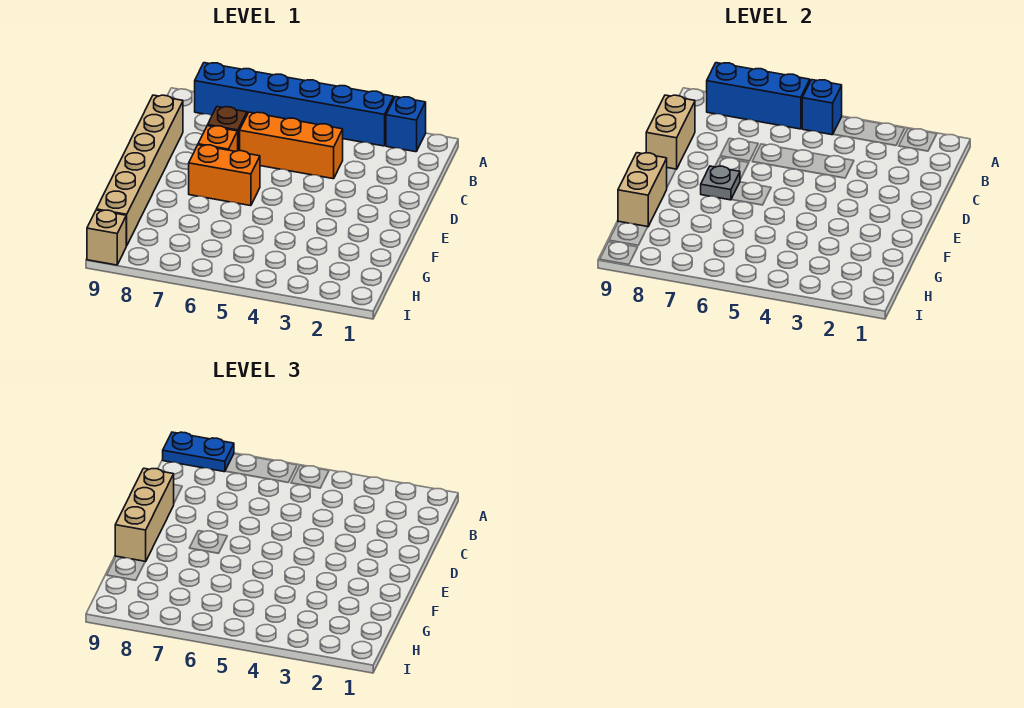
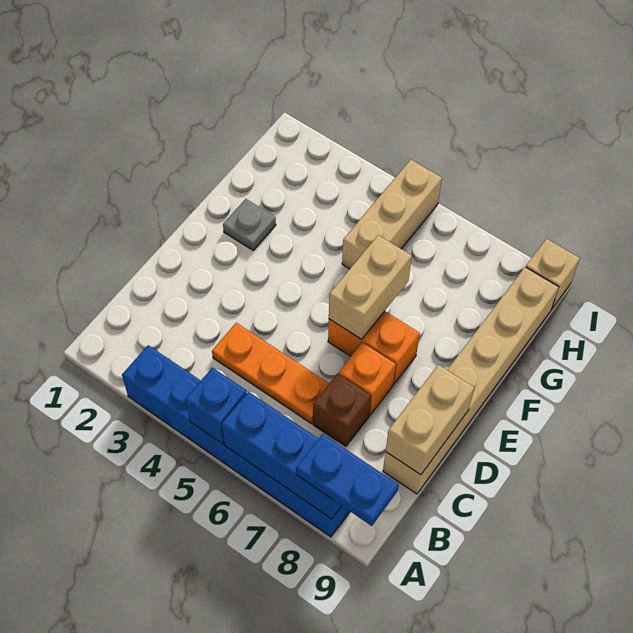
blue brick A2 level 1 -> none
orange brick C4:C6 level 1 -> orange plate C4:C6 level 1
tan brick D9:F9 level 3 -> tan brick G5:I5 level 1
grey plate E7 level 2 -> grey plate F2 level 1
tan brick F9:G9 level 2 -> tan brick E6:F6 level 2

